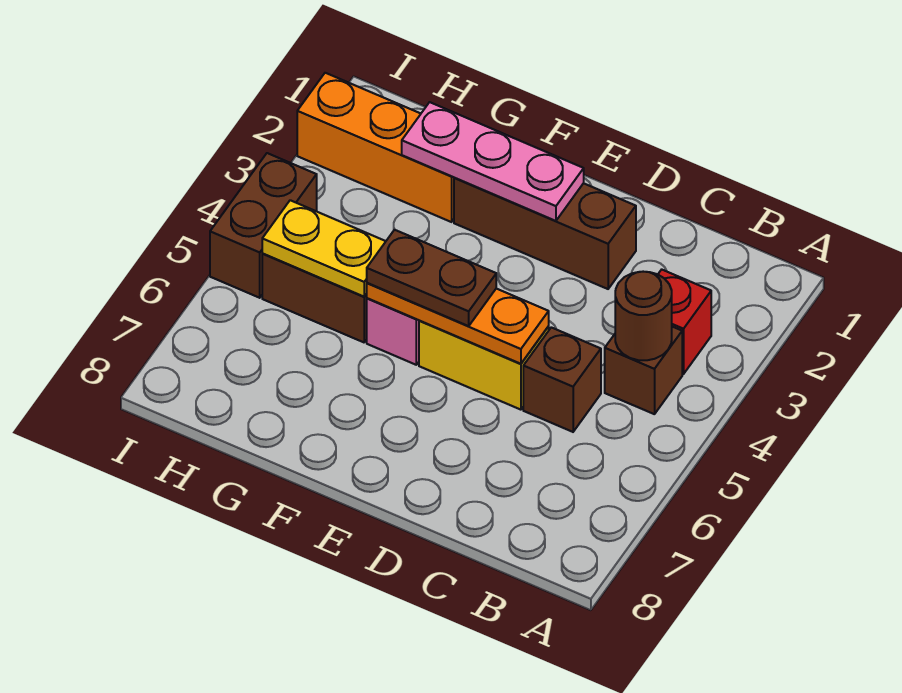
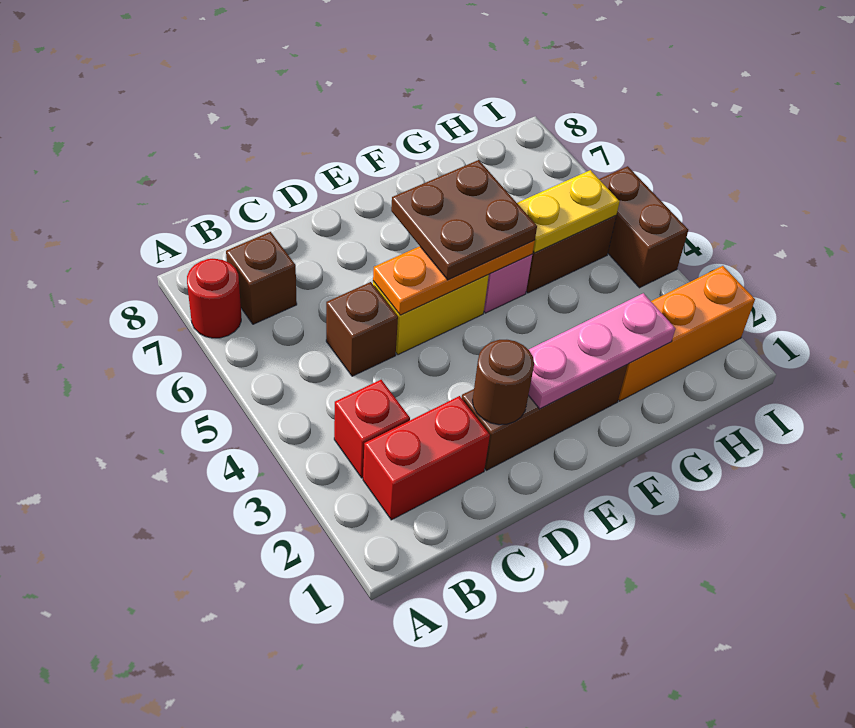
none -> red round brick A7 level 1
none -> red brick B2:C2 level 1
brown brick B4 level 1 -> brown brick B7 level 1
brown round brick B4 level 2 -> brown round brick D2 level 2
brown plate E5:F5 level 3 -> brown plate E5:F6 level 3

